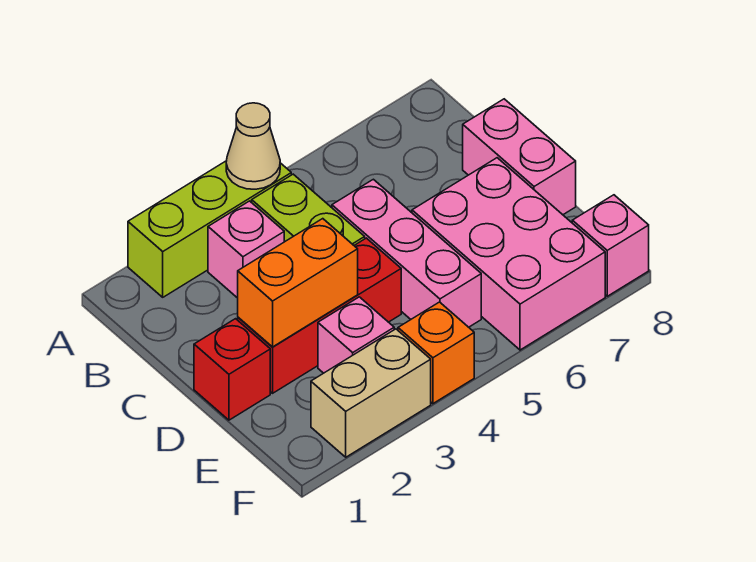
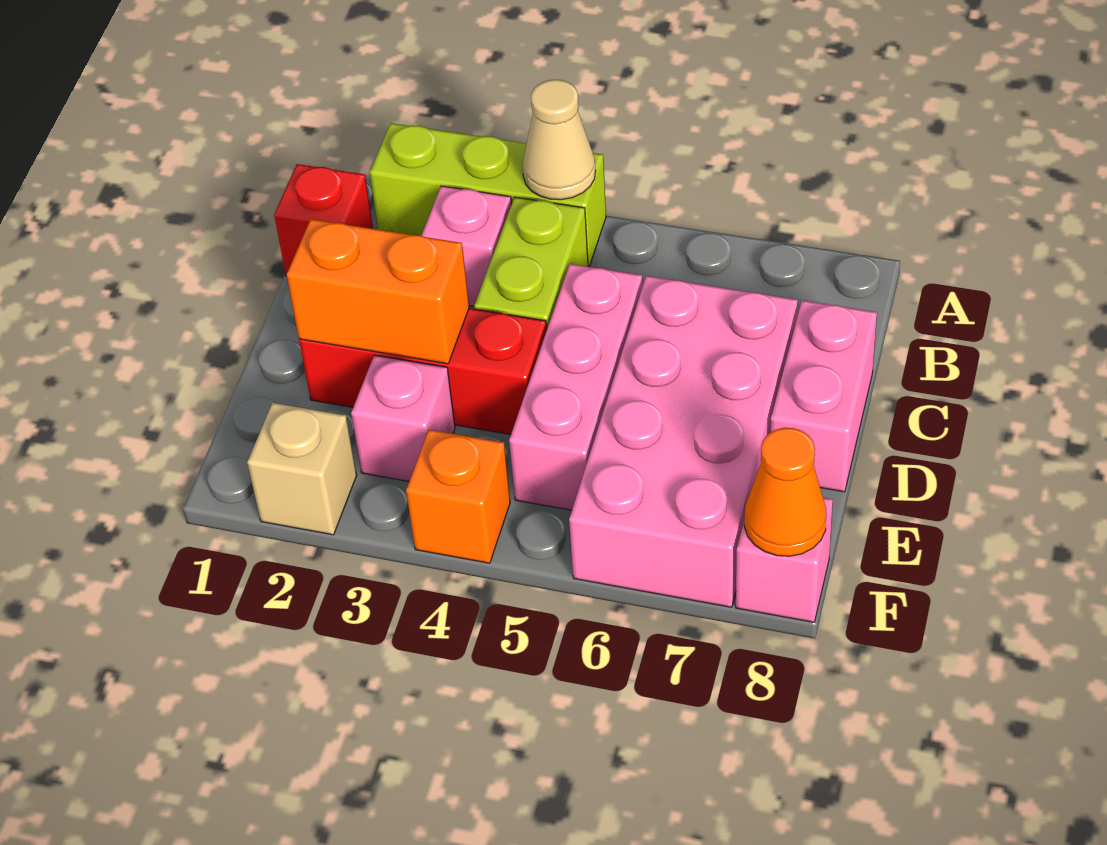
red brick D1 level 1 -> red brick B1 level 1
pink brick D6:F7 level 1 -> pink brick C6:F7 level 1
tan brick F2:F3 level 1 -> tan brick F2 level 1
none -> orange cone F8 level 2

